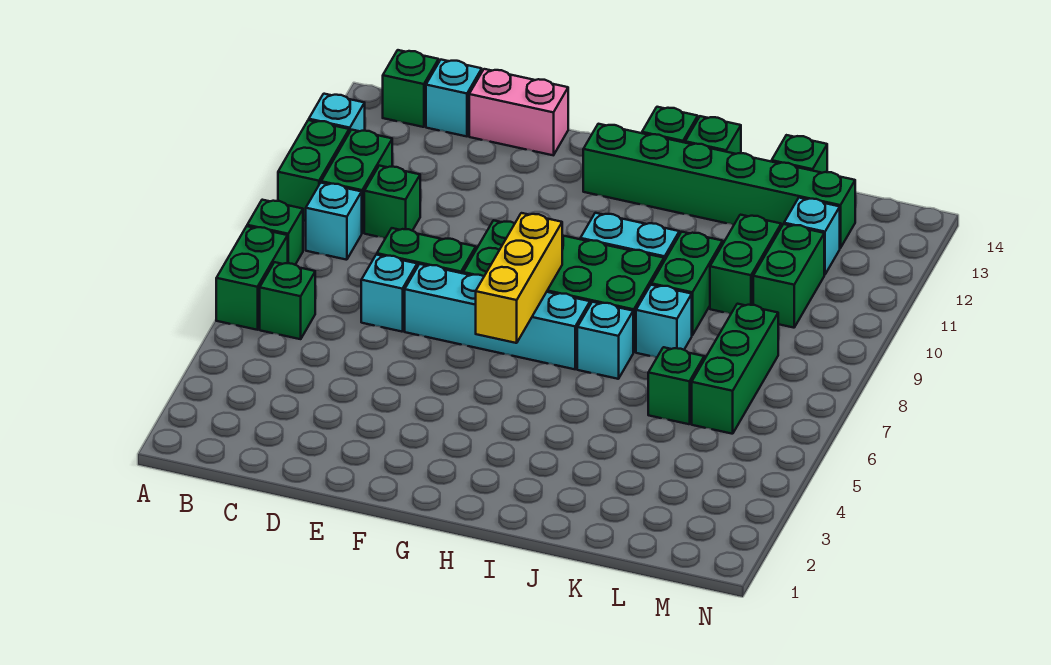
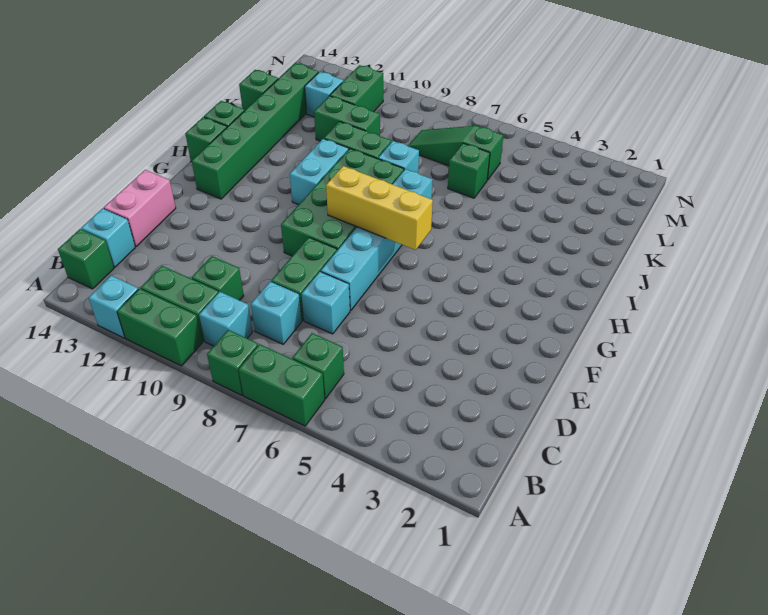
none -> cyan brick C8 level 1
green brick L6:L8 level 1 -> green slope L6:L8 level 1 top 6
green brick L10:L11 level 1 -> green brick L11:M11 level 1

